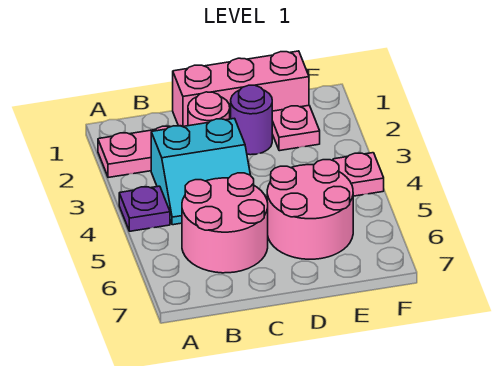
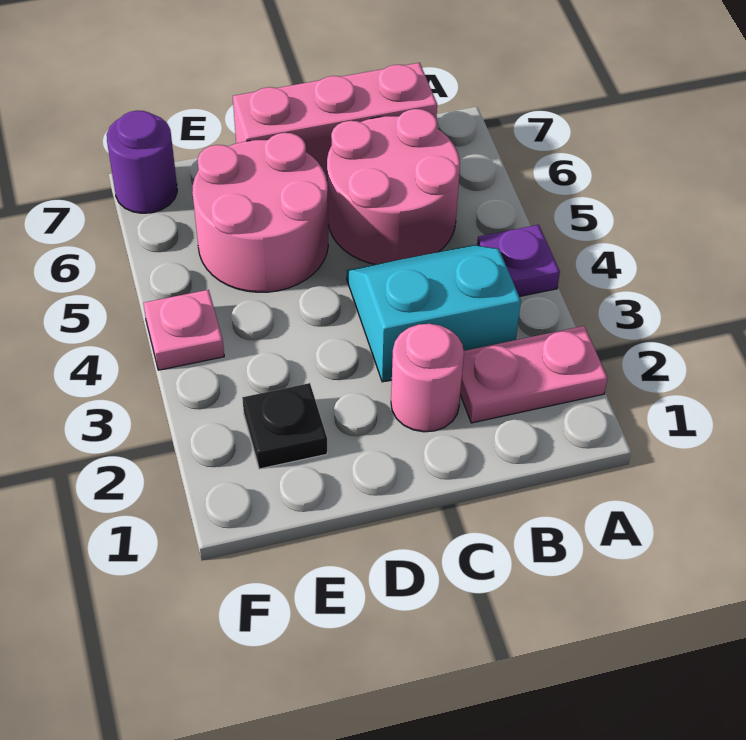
pink brick C1:E1 level 1 -> pink brick B7:D7 level 1
purple round brick D2 level 1 -> purple round brick F7 level 1
pink plate E2 level 1 -> black plate E2 level 1

